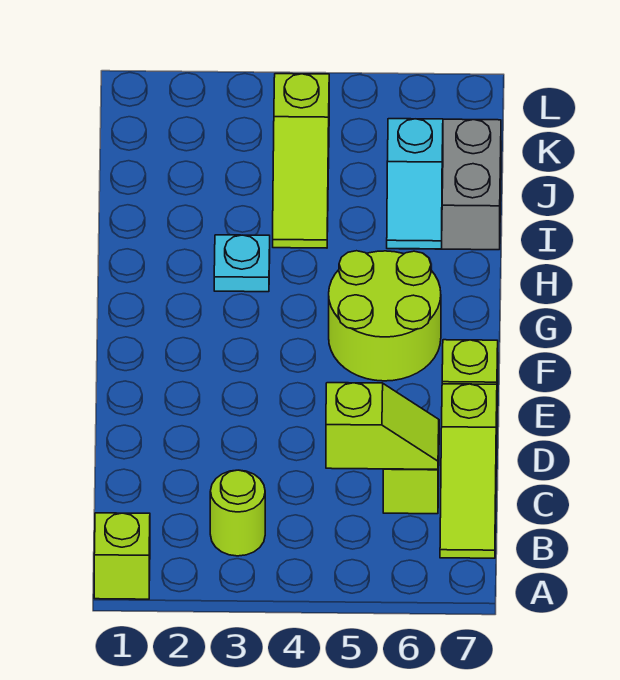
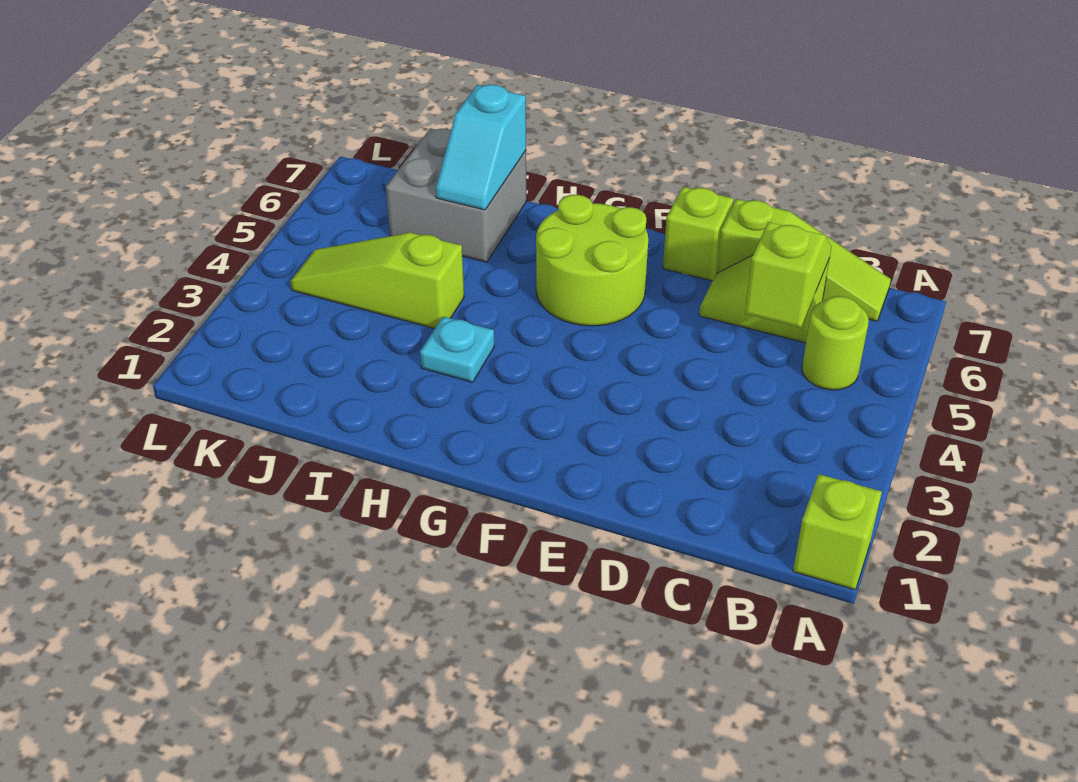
lime round brick B3 level 1 -> lime round brick B5 level 1
cyan slope H6:I6 level 2 top I -> cyan slope I6:I7 level 2 top 7
lime slope I4:K4 level 1 top K -> lime slope I4:K4 level 1 top I

